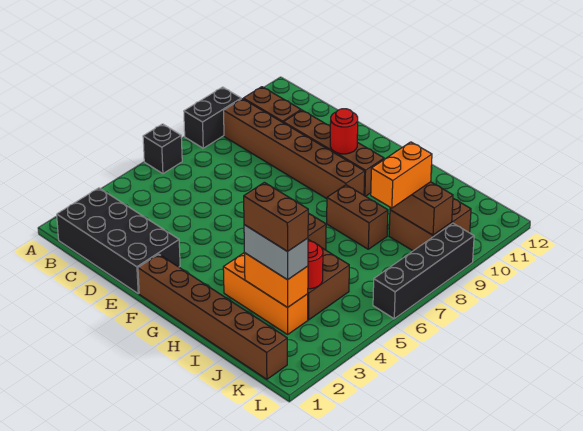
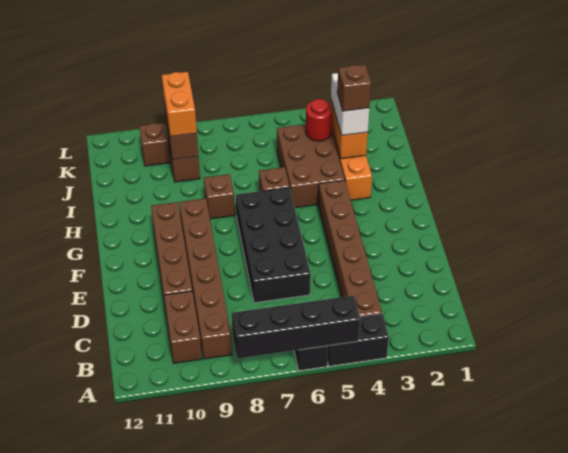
black brick A8:A9 level 1 -> black brick A4:A5 level 1
black brick B1:E2 level 1 -> black brick D6:G7 level 1
brown brick F1:K1 level 1 -> brown brick B4:G4 level 1
red round brick F10 level 2 -> none
brown brick H8:I8 level 1 -> brown brick H8 level 1
grey brick I3:J3 level 3 -> white brick I3:J3 level 3
brown brick I3:J3 level 4 -> brown brick I3 level 4
orange brick J8:J9 level 3 -> orange brick J9:K9 level 3
black brick L6:L9 level 1 -> black brick A5:A8 level 2

